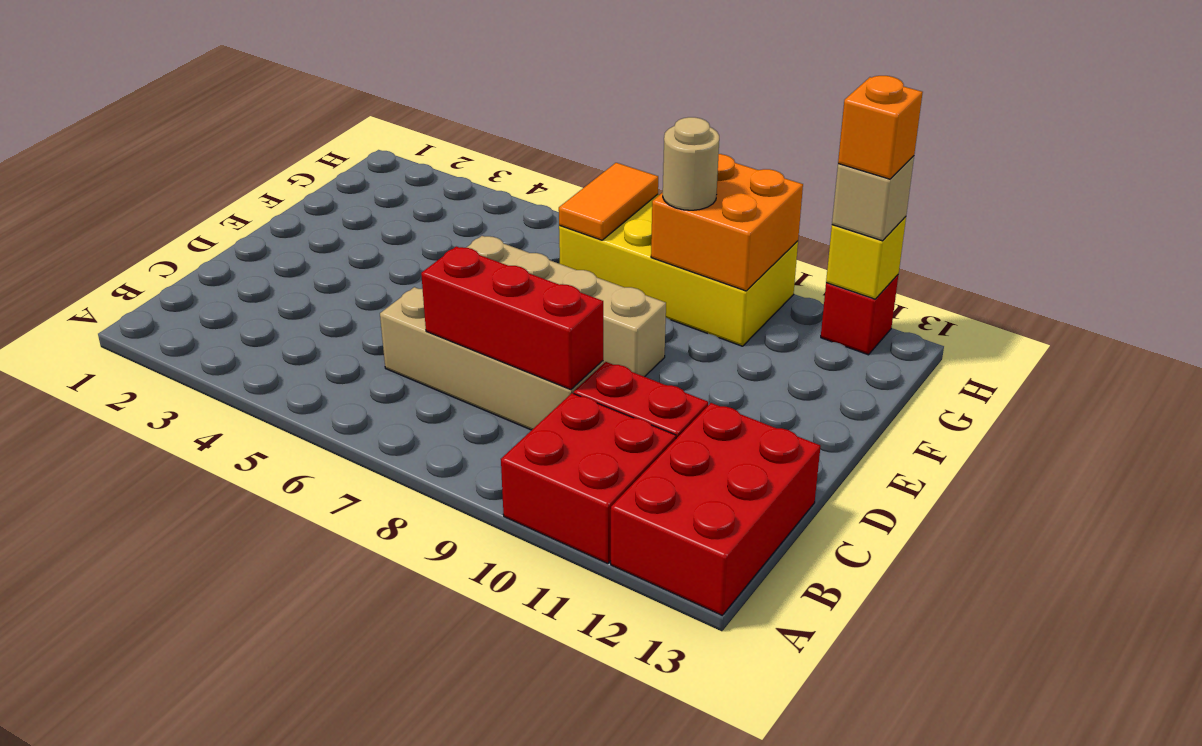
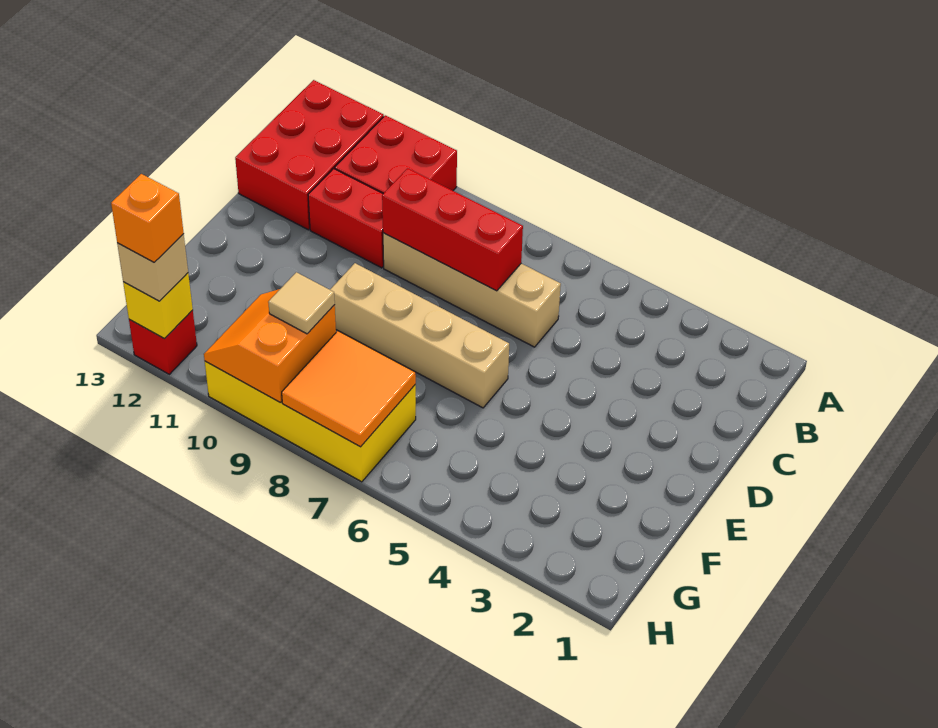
orange tile G7:H7 level 2 -> orange tile G7:H8 level 2
orange brick G9:H10 level 2 -> orange slope G9:H10 level 2 top 9
tan round brick G9 level 3 -> tan tile G9 level 3

